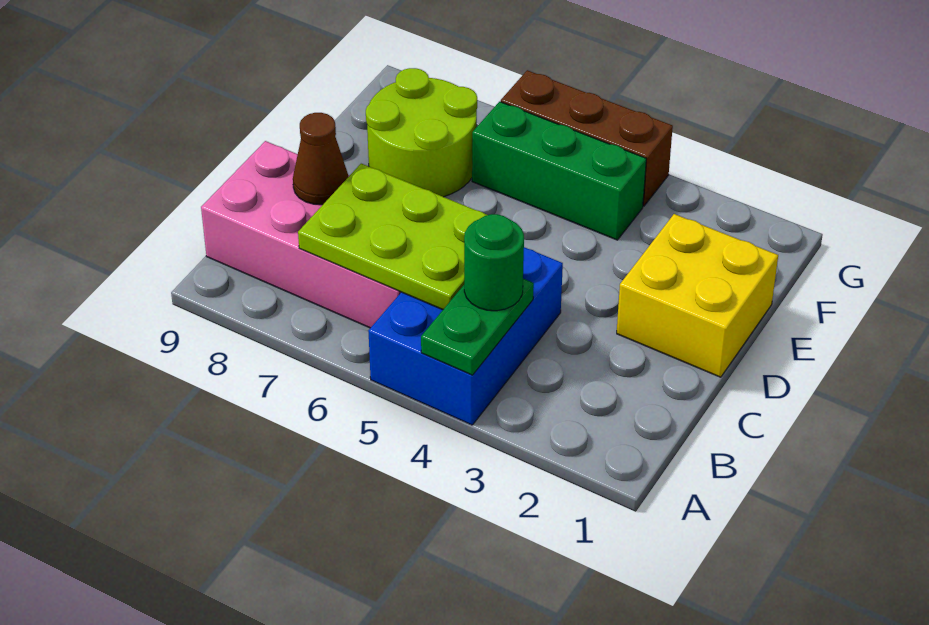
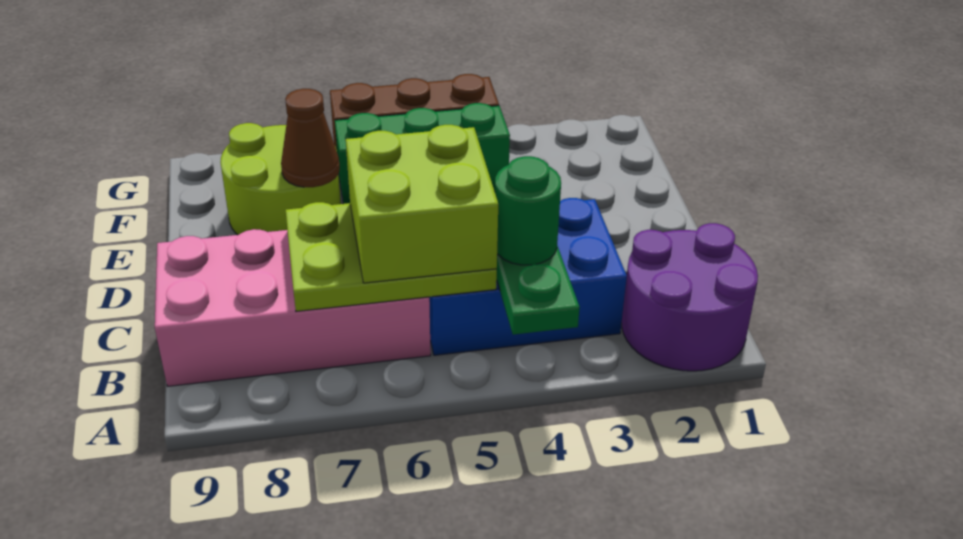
none -> purple round brick A1:B2 level 1
blue brick A4:C5 level 1 -> blue brick B3:C5 level 1
none -> lime brick B5:C6 level 3
brown cone C8 level 2 -> brown cone E7 level 2
yellow brick D1:E2 level 1 -> none

